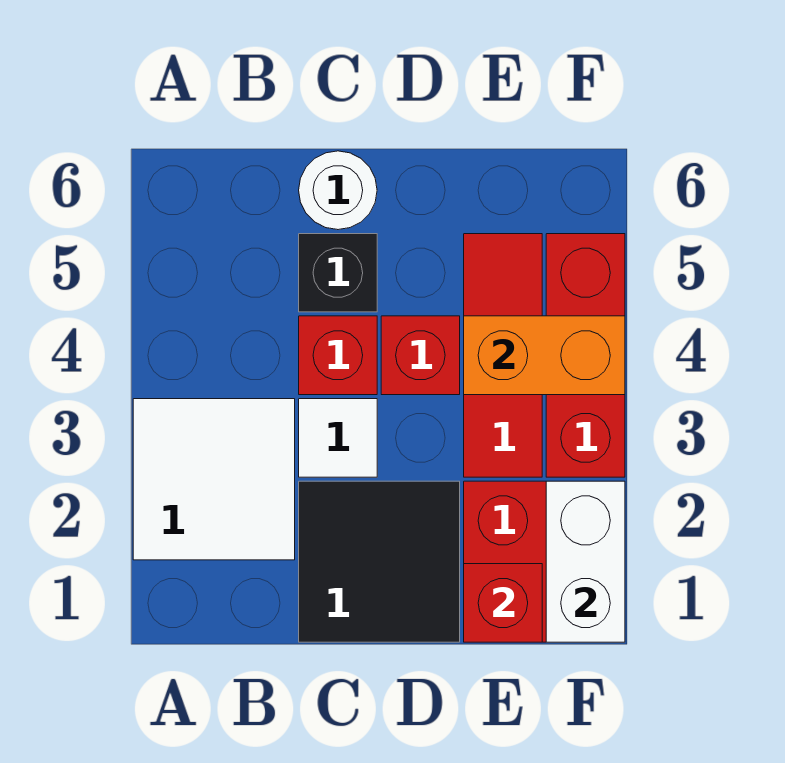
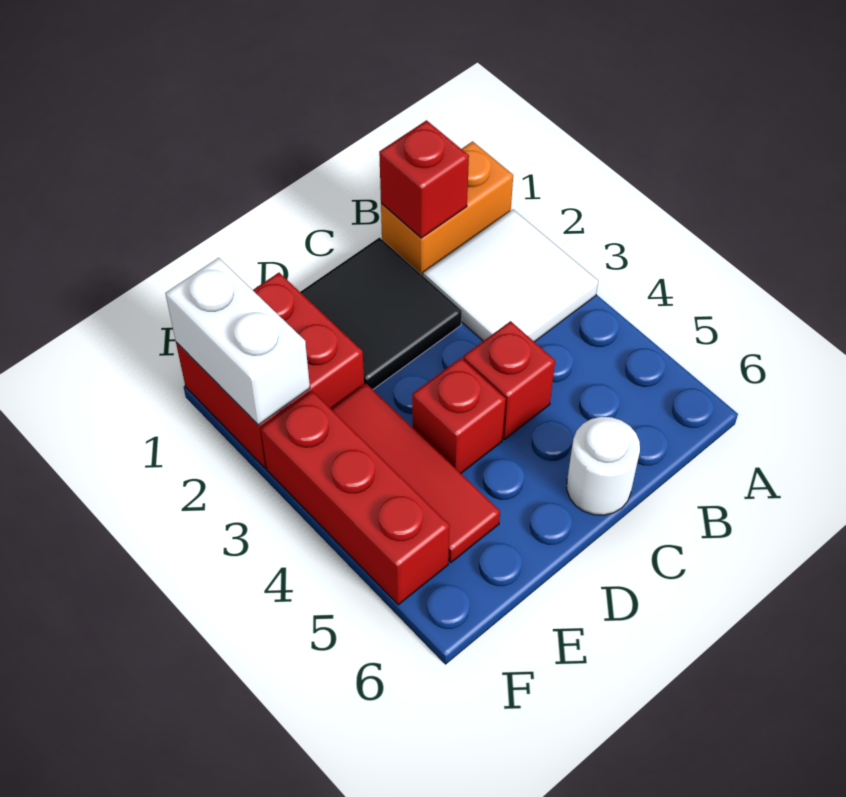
white tile C3 level 1 -> none
black brick C5 level 1 -> none
red brick E1 level 2 -> red brick B1 level 2
orange brick E4:F4 level 2 -> orange brick A1:B1 level 1

